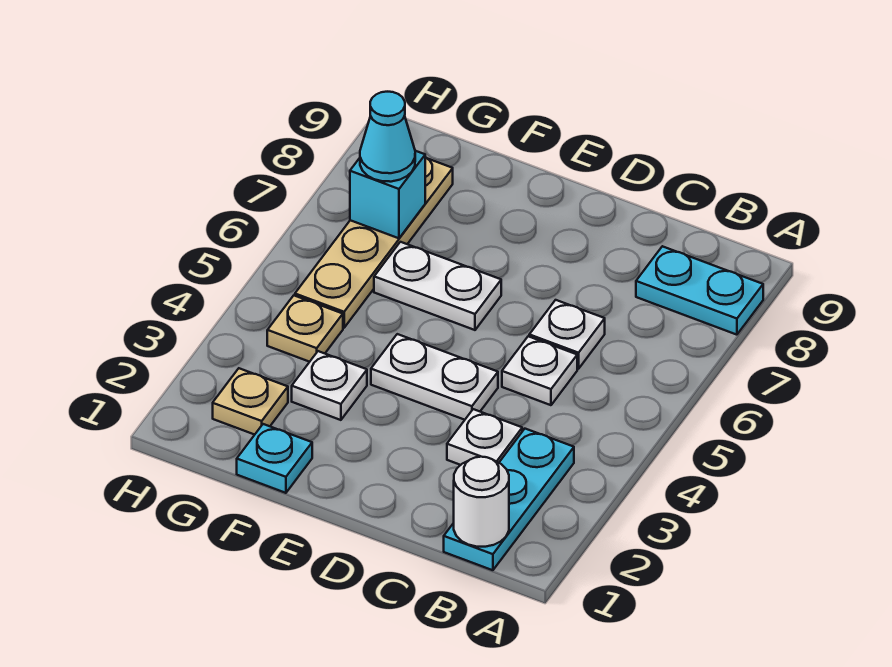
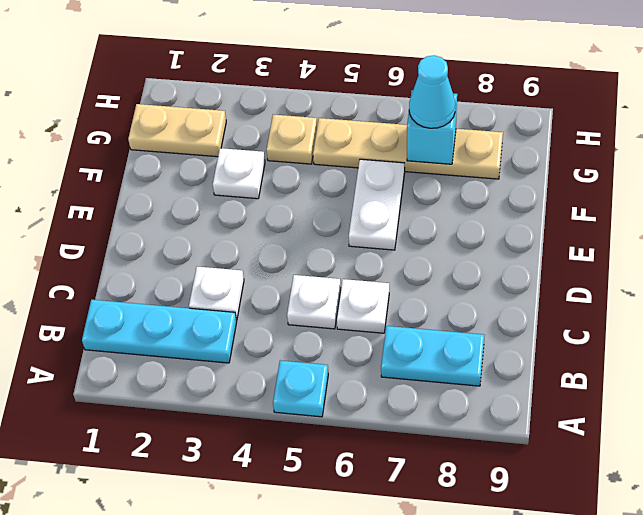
cyan plate A8:B8 level 1 -> cyan plate B7:B8 level 1
white round brick B1 level 2 -> none
white plate D4:E4 level 1 -> none
cyan plate F1 level 1 -> cyan plate A5 level 1
tan plate G2 level 1 -> tan plate G1:G2 level 1

